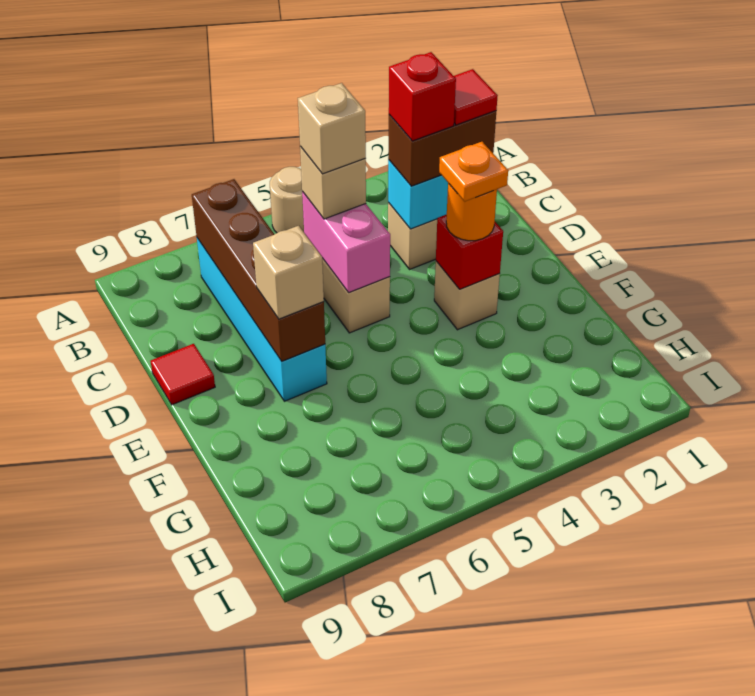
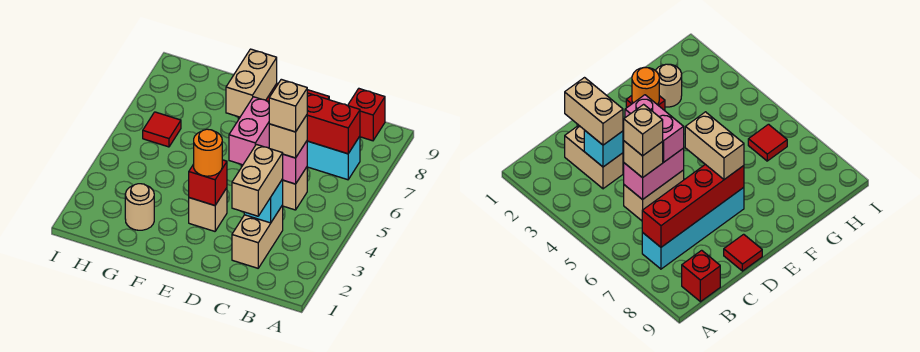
tan round brick A5 level 1 -> tan round brick G2 level 1
brown brick B7:E7 level 2 -> red brick B7:E7 level 2
brown brick C2:C3 level 3 -> tan brick C2:C3 level 3
red tile C2 level 4 -> red tile H6 level 1
red brick C3 level 4 -> red brick B9 level 1
none -> pink brick D4:D5 level 3
orange plate E3 level 4 -> none
tan brick E7 level 3 -> tan brick E6:E7 level 3

